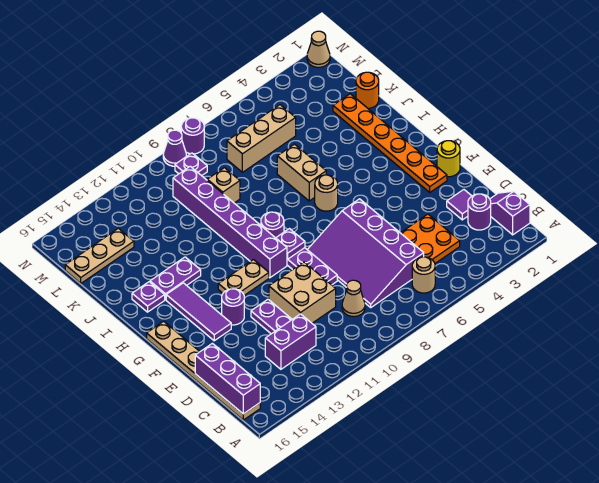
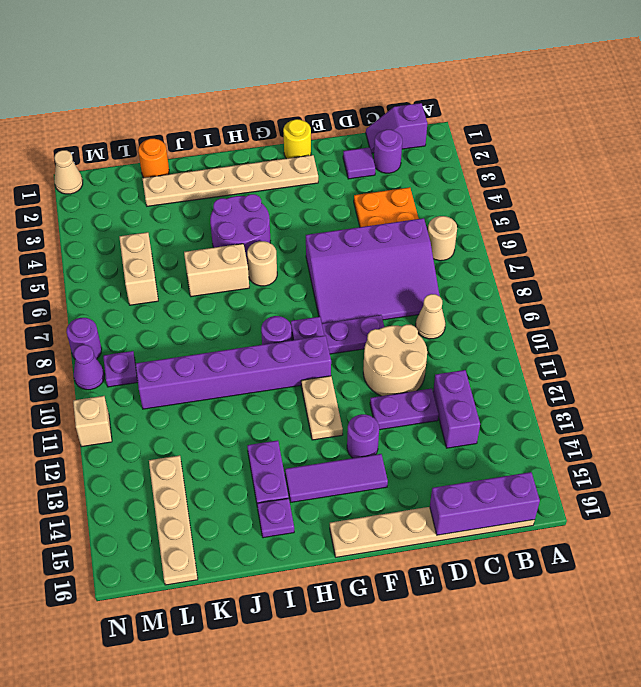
tan brick D10:E11 level 1 -> tan round brick D10:E11 level 1
orange plate F2:K2 level 1 -> tan plate F2:K2 level 1
none -> purple round brick H4:I5 level 1
tan brick K9 level 1 -> tan brick N11 level 1
tan brick L5:L7 level 1 -> tan brick L5:L6 level 1
tan plate L14:L16 level 1 -> tan plate L13:L16 level 1

